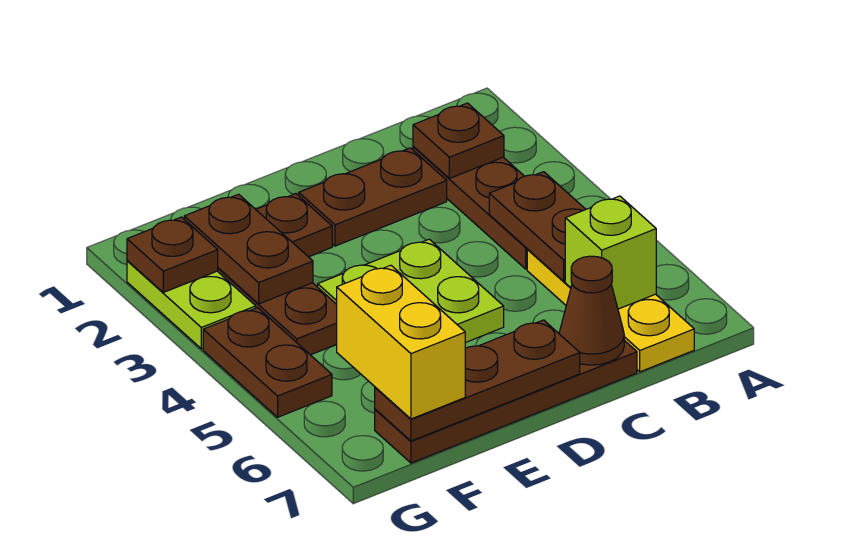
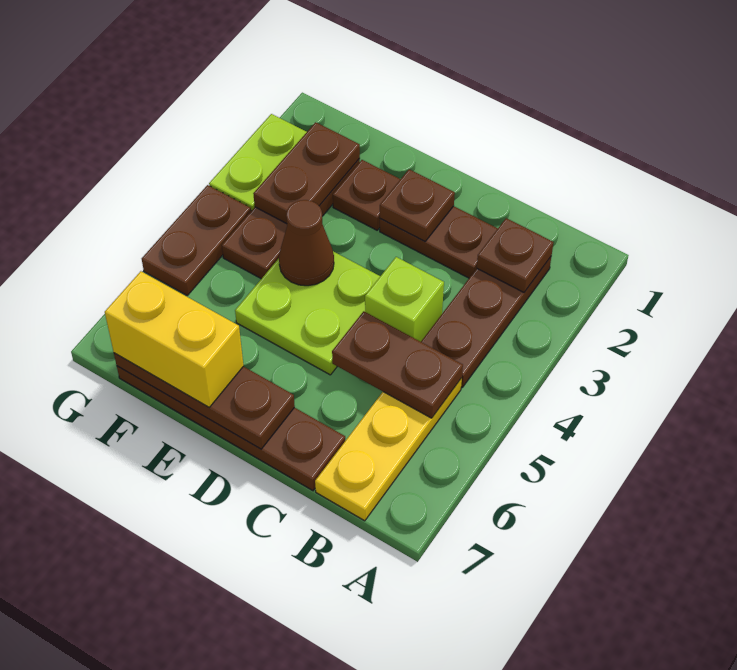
brown plate B4:B5 level 2 -> brown plate B5:C5 level 2
lime brick B6 level 2 -> lime brick C4 level 1
brown cone C7 level 2 -> brown cone E4 level 2
yellow brick F6:F7 level 3 -> yellow brick E7:F7 level 3
brown plate G2 level 2 -> brown plate D2 level 2

